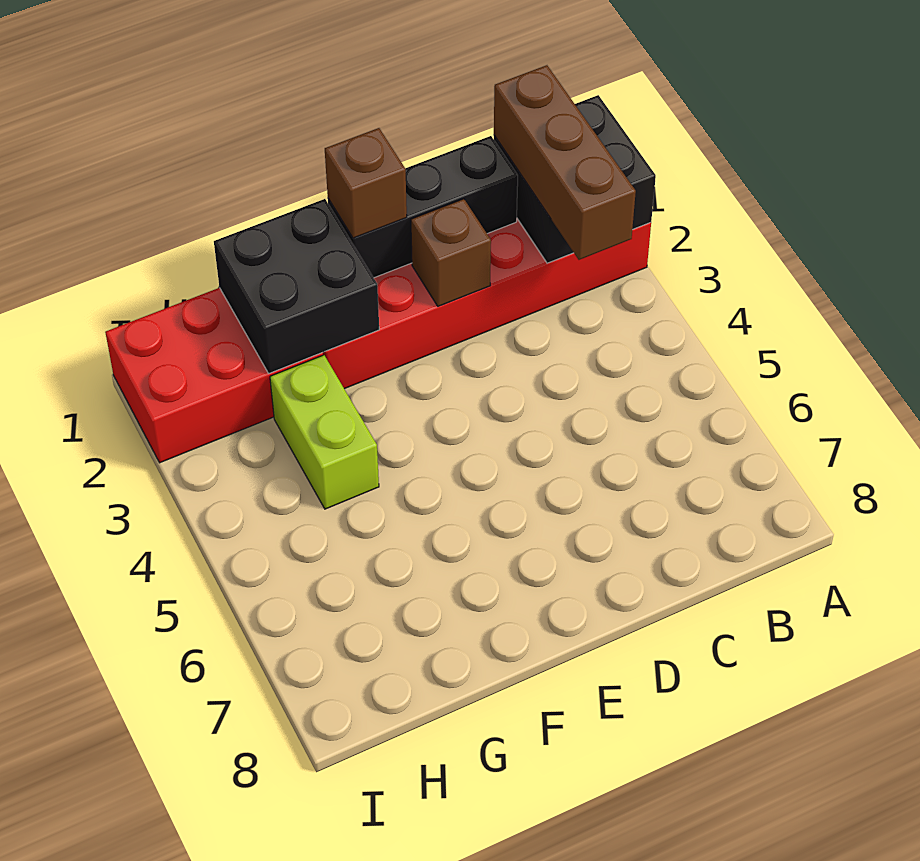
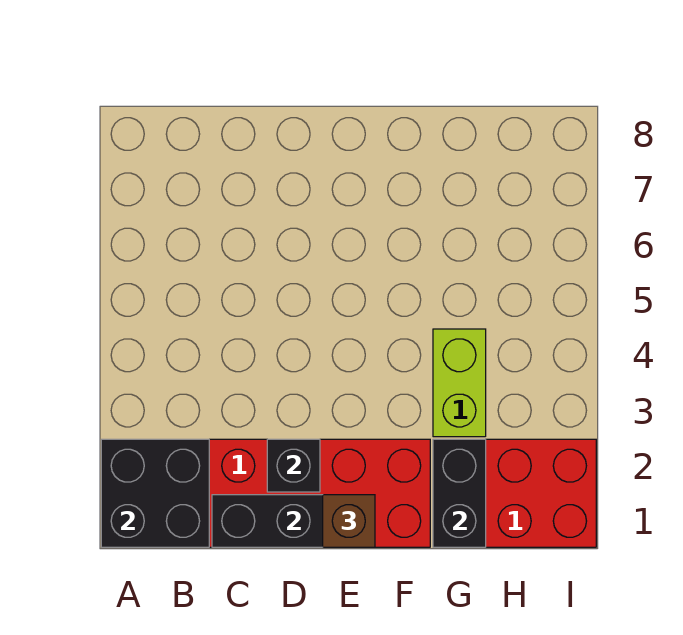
brown brick B1:B3 level 3 -> none
brown brick D2 level 2 -> black brick D2 level 2
black brick F1:G2 level 2 -> black brick G1:G2 level 2

